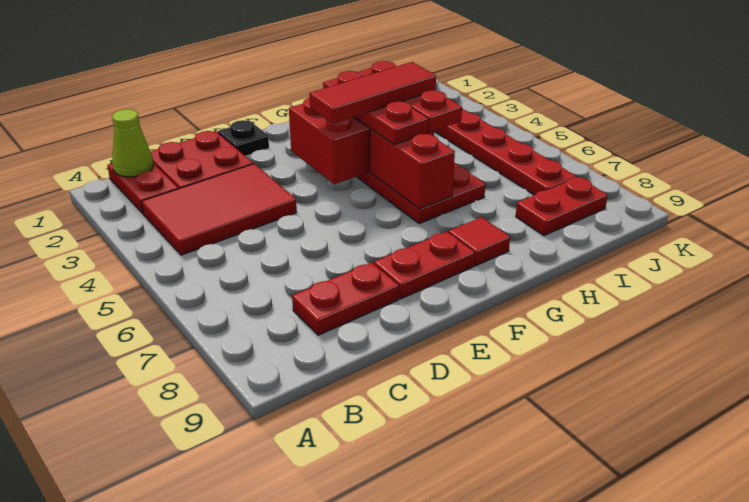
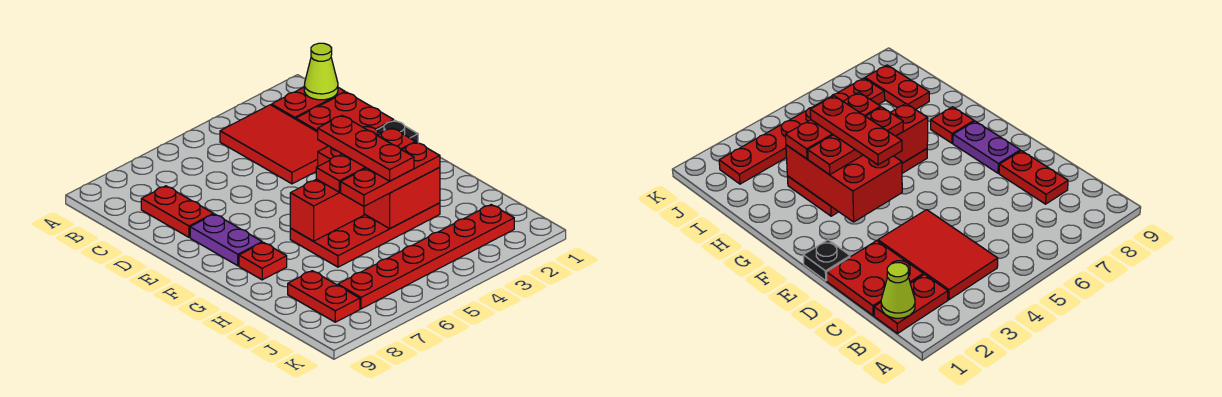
red plate E8:F8 level 1 -> purple plate E8:F8 level 1
red tile F4:H4 level 4 -> red plate F4:H4 level 4
red tile G8 level 1 -> red plate G8 level 1

